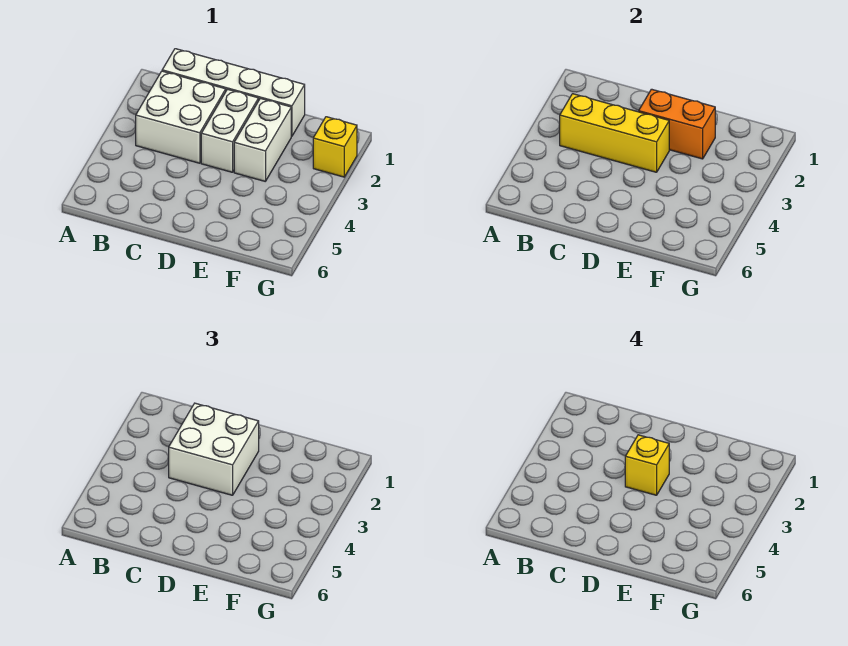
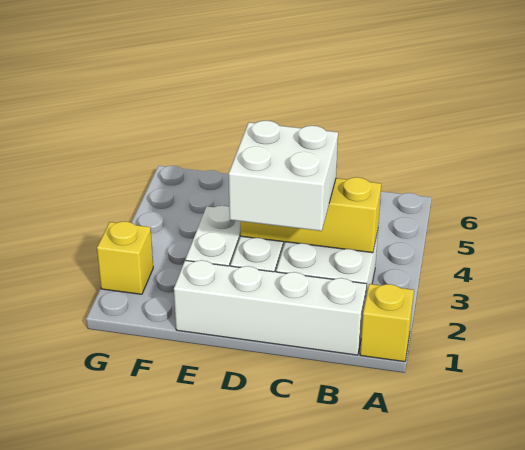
orange brick D2:E2 level 2 -> none
yellow brick D3 level 4 -> yellow brick A1 level 1

